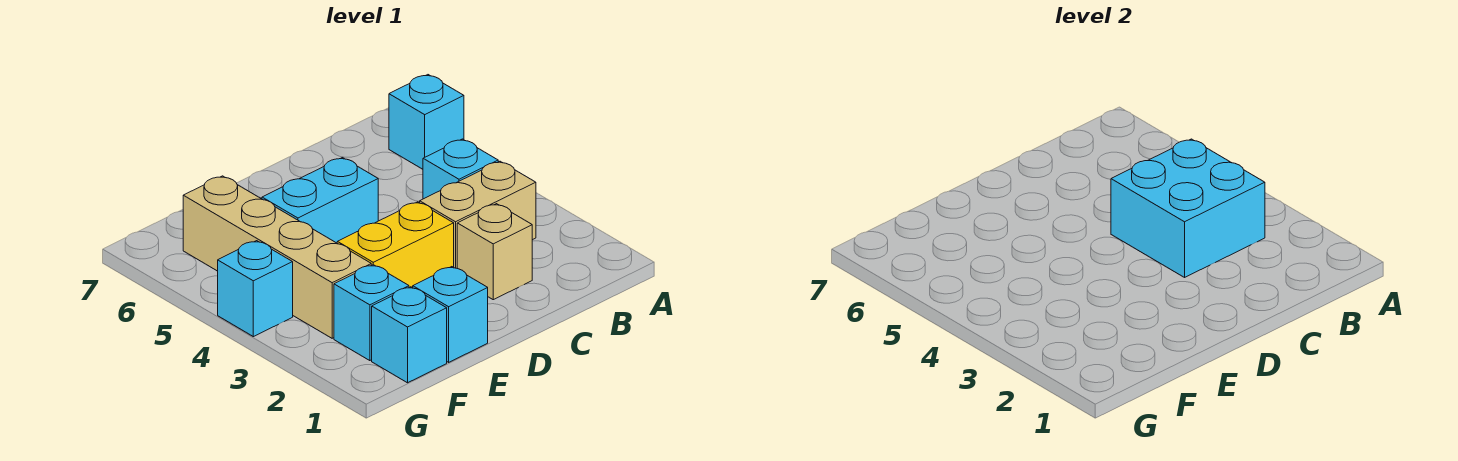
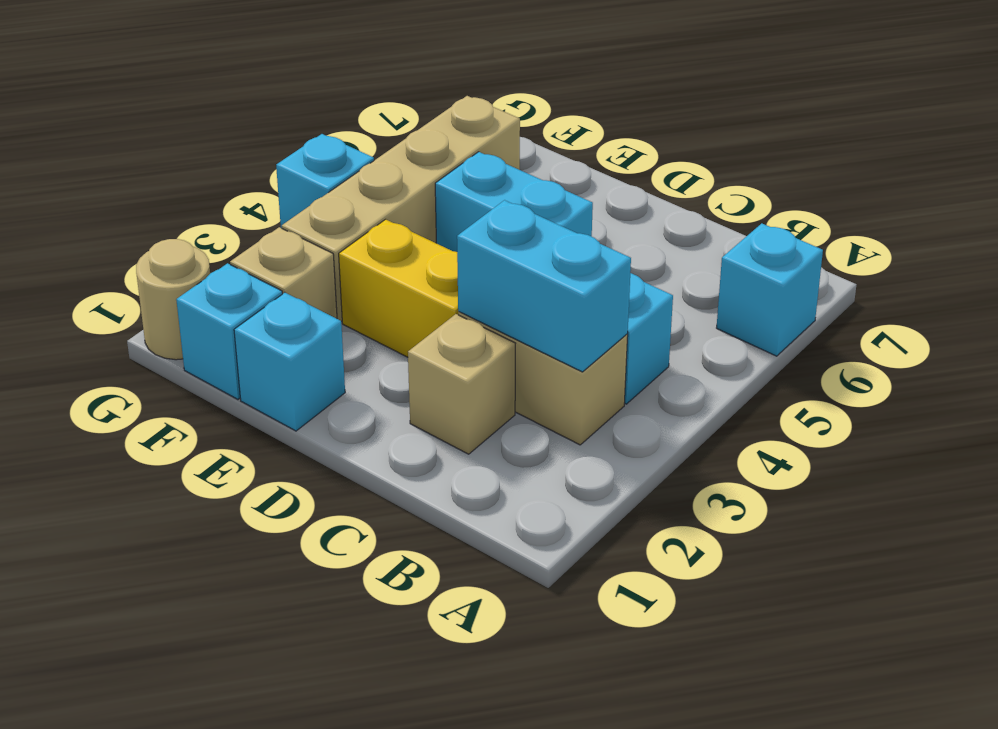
cyan brick B3:C4 level 2 -> cyan brick B3:C3 level 2
cyan brick F2 level 1 -> tan brick F2 level 1
none -> tan round brick G1 level 1

